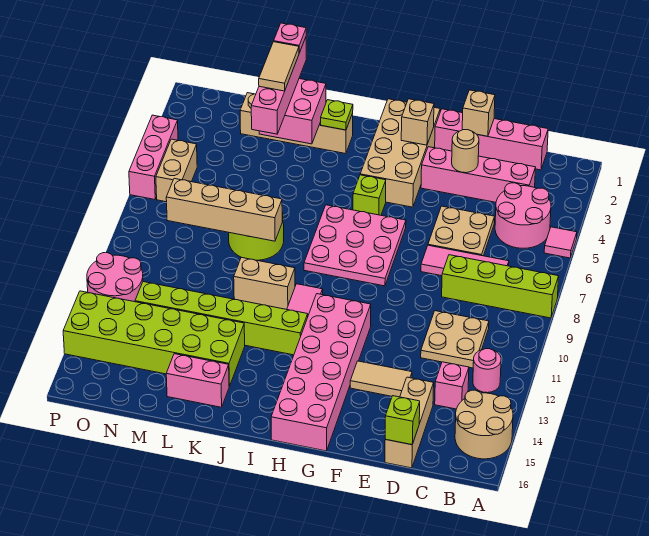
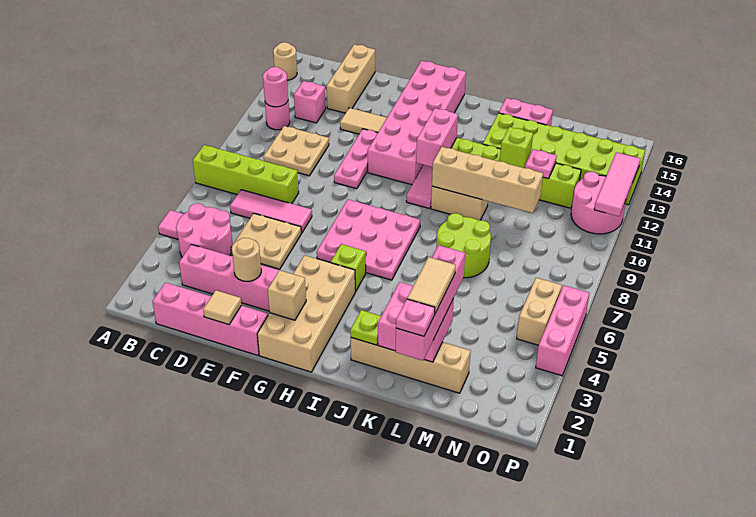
tan round brick A14:B15 level 1 -> tan round brick A15 level 1
none -> pink round brick B12 level 2
lime brick D16 level 2 -> lime brick L12 level 2
tan brick E1 level 2 -> tan tile E1 level 2
none -> pink plate F10:F12 level 1
none -> pink brick I11:I12 level 2
tan brick K8:N8 level 2 -> tan brick J10:M10 level 2
none -> pink plate M12 level 2
none -> pink tile P11:P13 level 2

